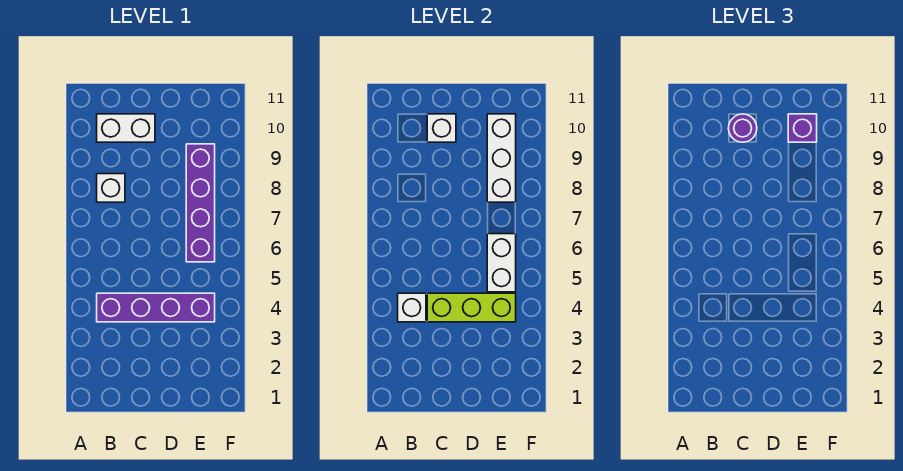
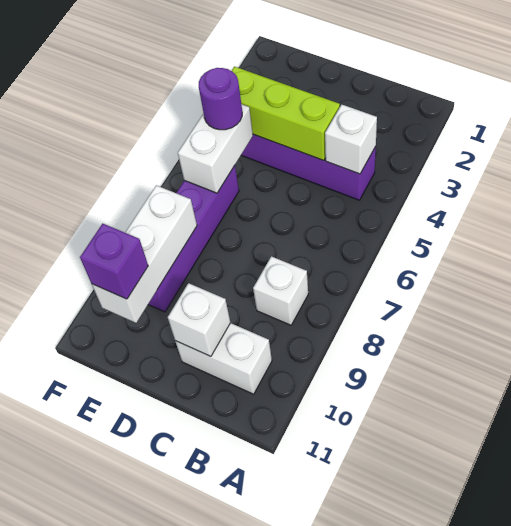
purple round brick C10 level 3 -> purple round brick E5 level 3

